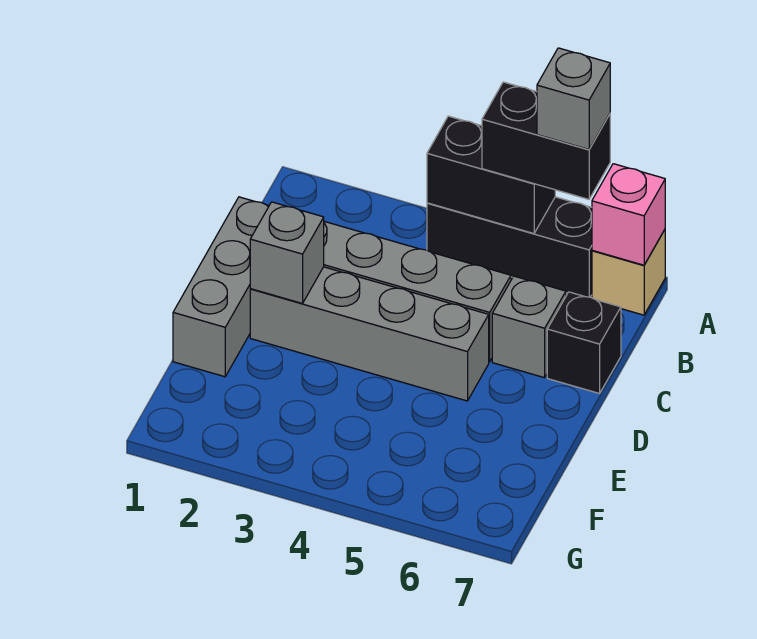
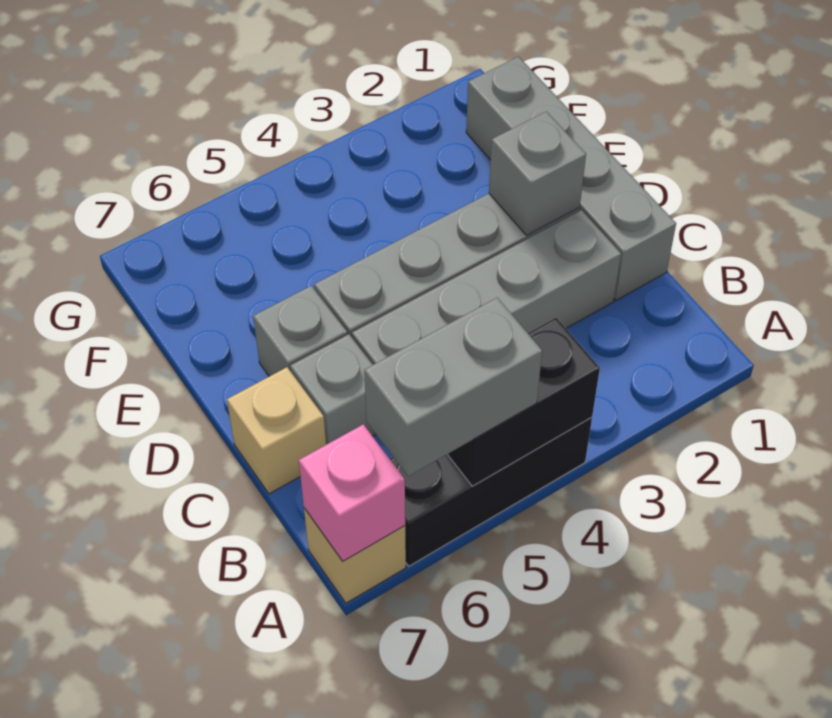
black brick A5:A6 level 3 -> grey brick A5:A6 level 3
grey brick A6 level 4 -> grey brick D6 level 1
grey brick C1:E1 level 1 -> grey brick C1:F1 level 1
black brick C7 level 1 -> tan brick C7 level 1

